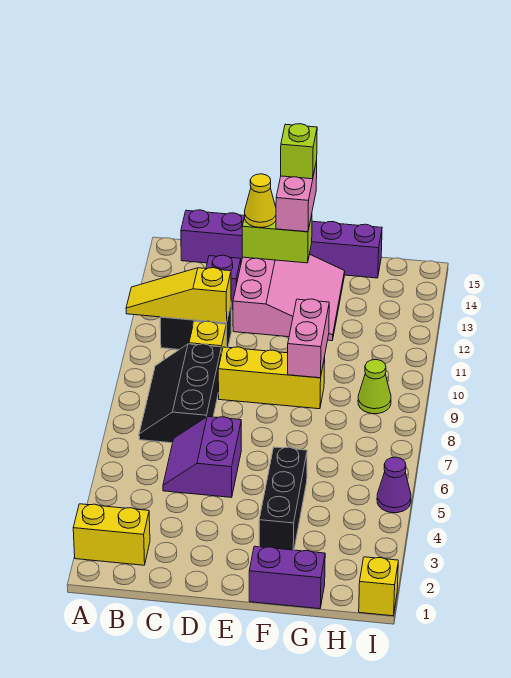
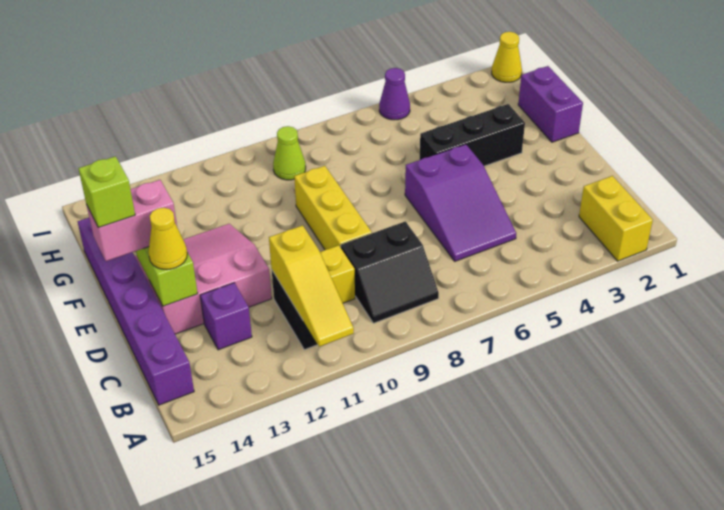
black slope B7:C9 level 1 top C -> black slope B8:C9 level 1 top C
purple slope C5:D6 level 1 top D -> purple slope C5:E6 level 1 top E
pink brick F9:F10 level 2 -> none
yellow brick I1 level 1 -> yellow cone I1 level 1

